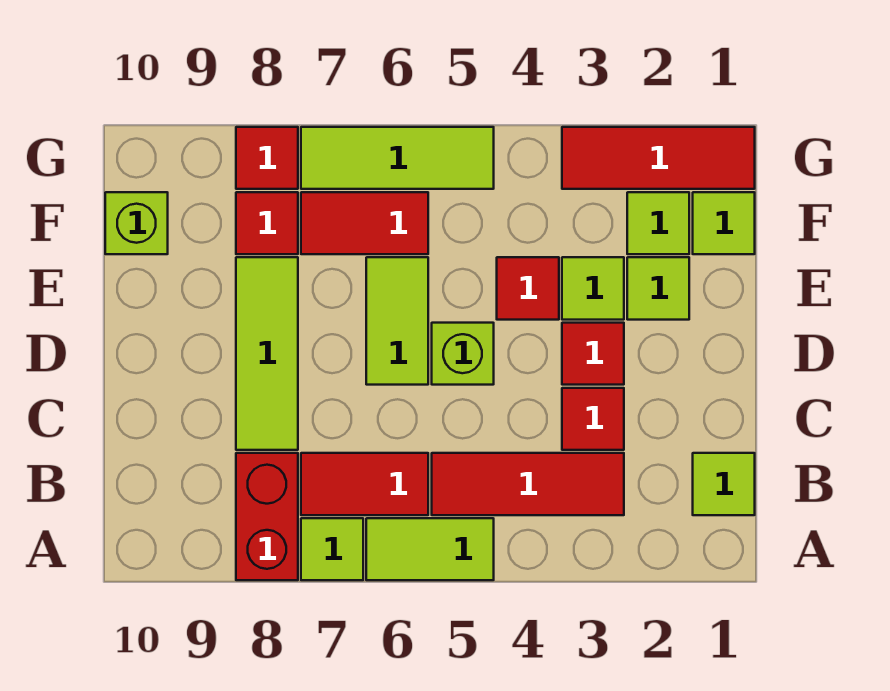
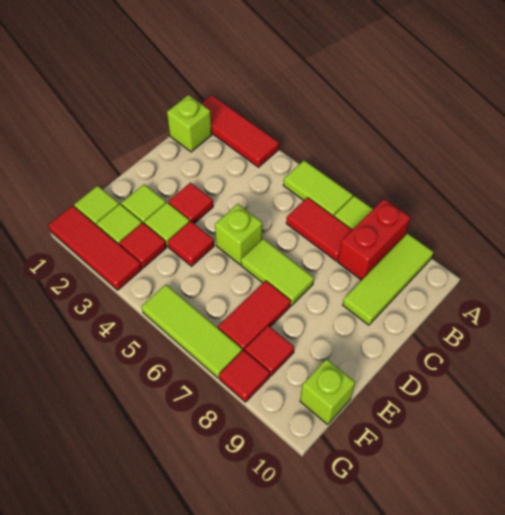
lime tile B1 level 1 -> lime brick B1 level 1
red tile B3:B5 level 1 -> red tile A1:A3 level 1
red tile C3 level 1 -> red tile F3 level 1
lime tile C8:E8 level 1 -> lime tile A9:C9 level 1
lime tile D6:E6 level 1 -> lime tile D6:D7 level 1
red tile F6:F7 level 1 -> red tile E7:F7 level 1

